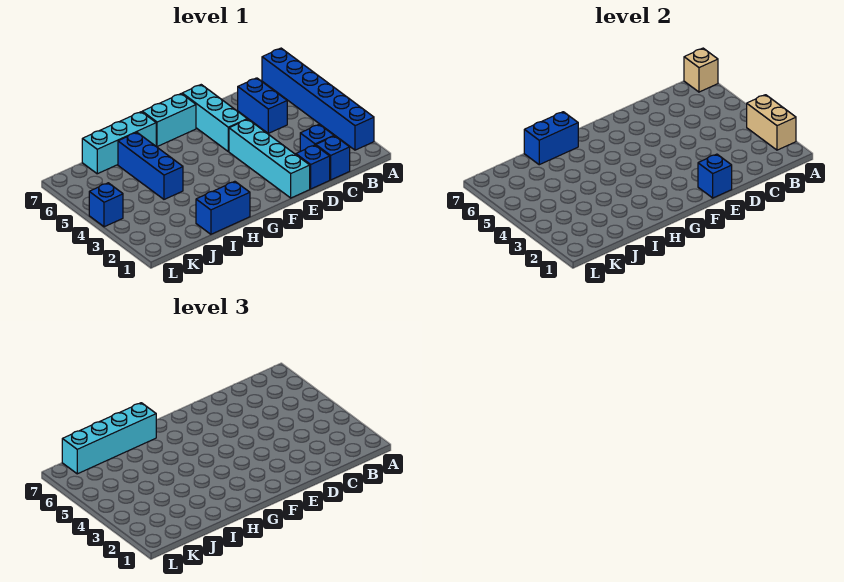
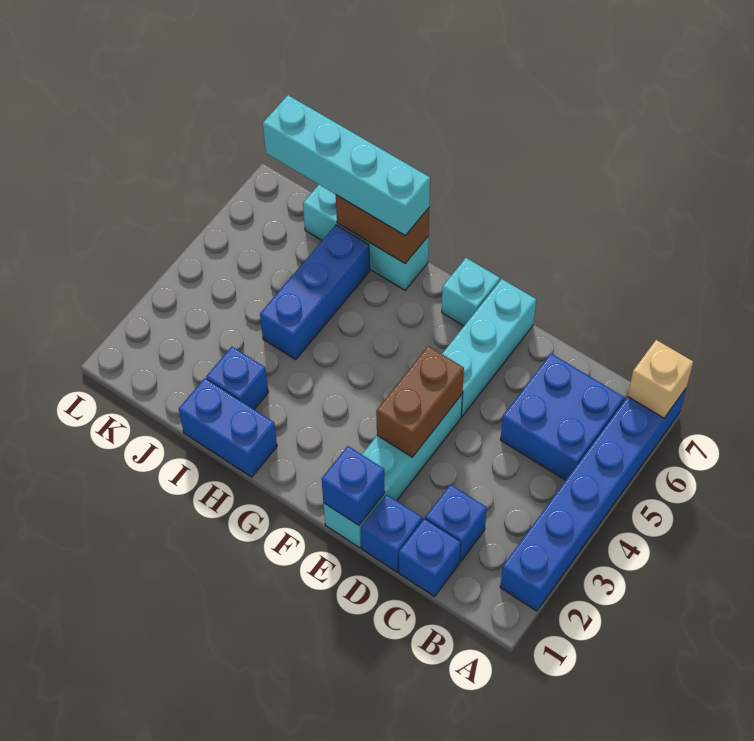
tan brick A2:A3 level 2 -> none
blue brick C5:C6 level 1 -> blue brick B5:C6 level 1
none -> brown brick E3:E4 level 2
cyan brick F7:G7 level 1 -> cyan brick F7 level 1
blue brick H7:I7 level 2 -> brown brick H7:I7 level 2
blue brick L4 level 1 -> blue brick I2 level 1

